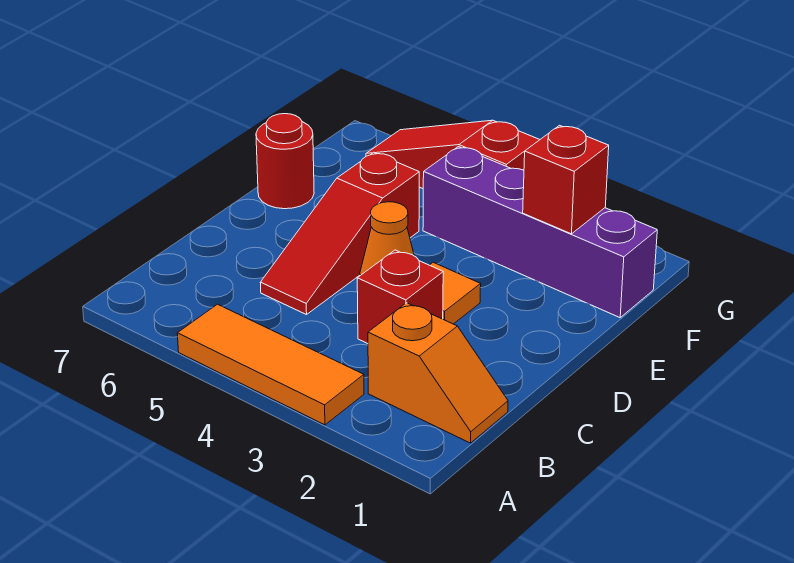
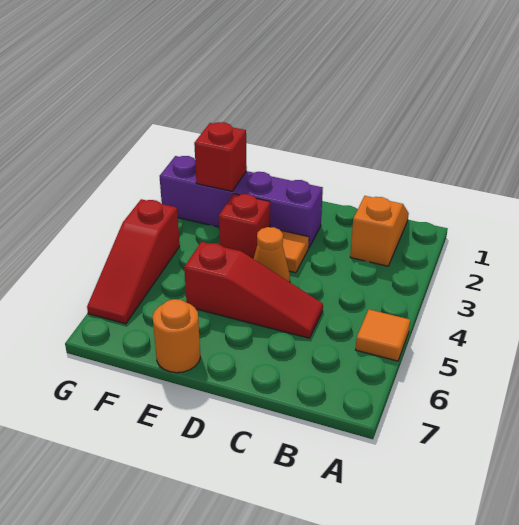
orange tile A3:A5 level 1 -> orange tile A5 level 1
red brick C3 level 1 -> red brick E3 level 1
red round brick E7 level 1 -> orange round brick E7 level 1
purple brick F1:F4 level 1 -> purple brick D2:G2 level 1

